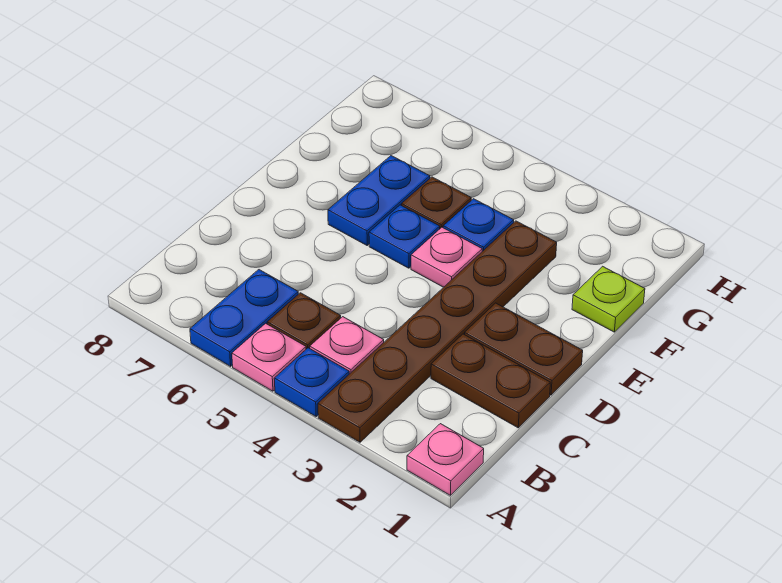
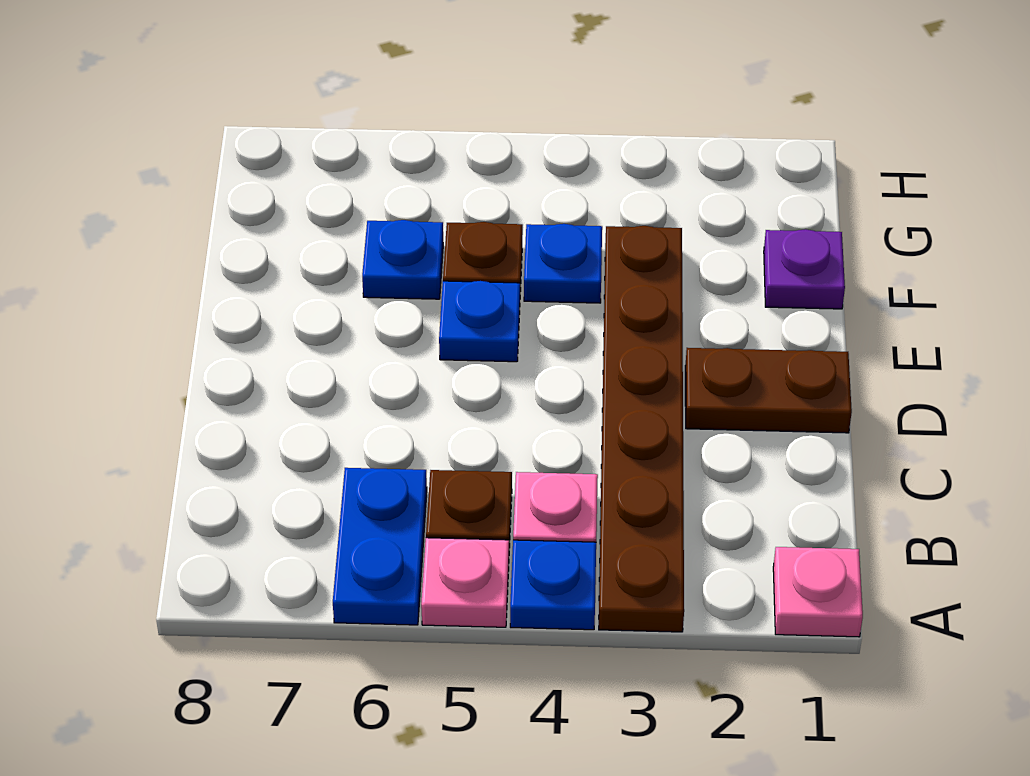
brown plate C1:C2 level 1 -> none
pink plate E4 level 1 -> none
blue plate E6:F6 level 1 -> blue plate F6 level 1
lime plate F1 level 1 -> purple plate F1 level 1

